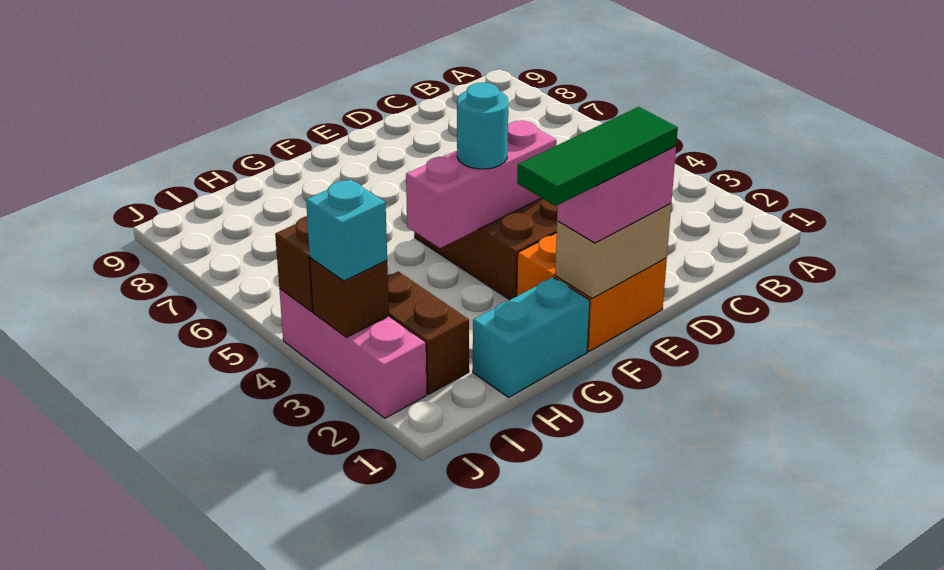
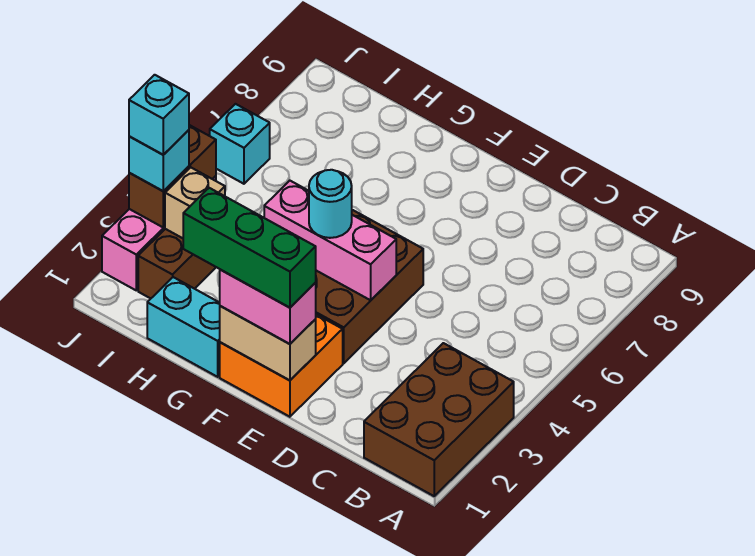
none -> brown brick A1:B3 level 1
green tile E1:G1 level 4 -> green brick E1:G1 level 4
none -> tan brick I3 level 2
none -> cyan brick J3 level 4
none -> cyan brick J6 level 1

